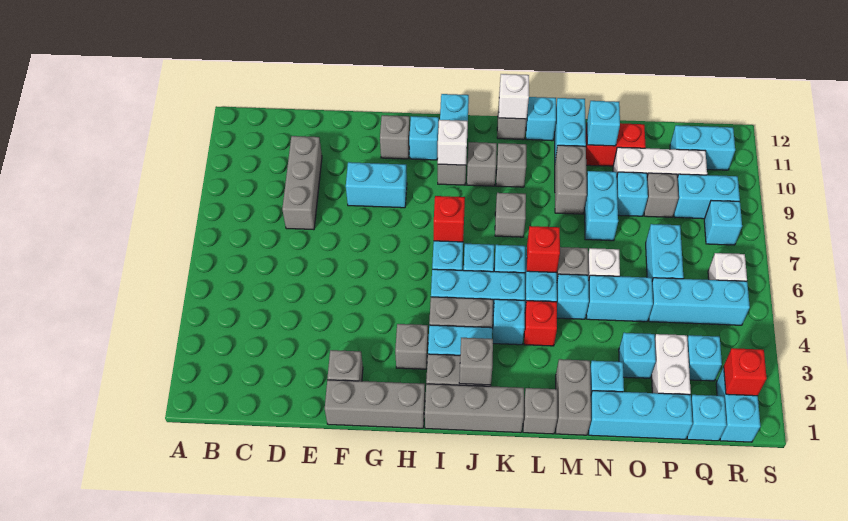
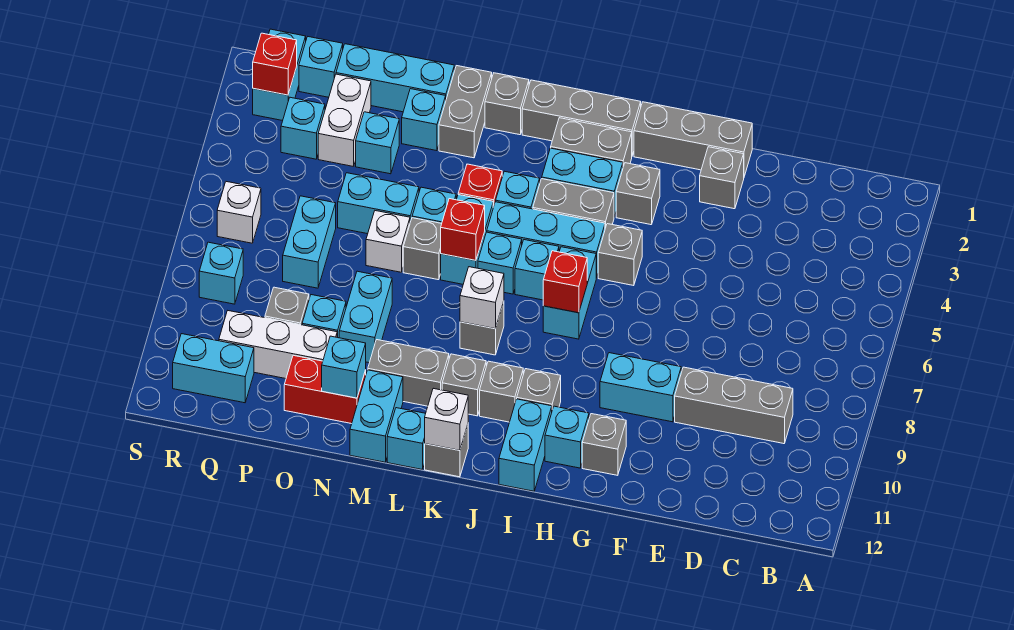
grey brick D8:D10 level 1 -> grey brick C9:E9 level 1
white brick I10 level 2 -> white brick K8 level 2
grey brick J2 level 2 -> grey brick H5 level 1
grey brick M9:M10 level 1 -> grey brick L10:M10 level 1
cyan brick P5:R5 level 1 -> none
cyan brick Q9:R9 level 1 -> none

